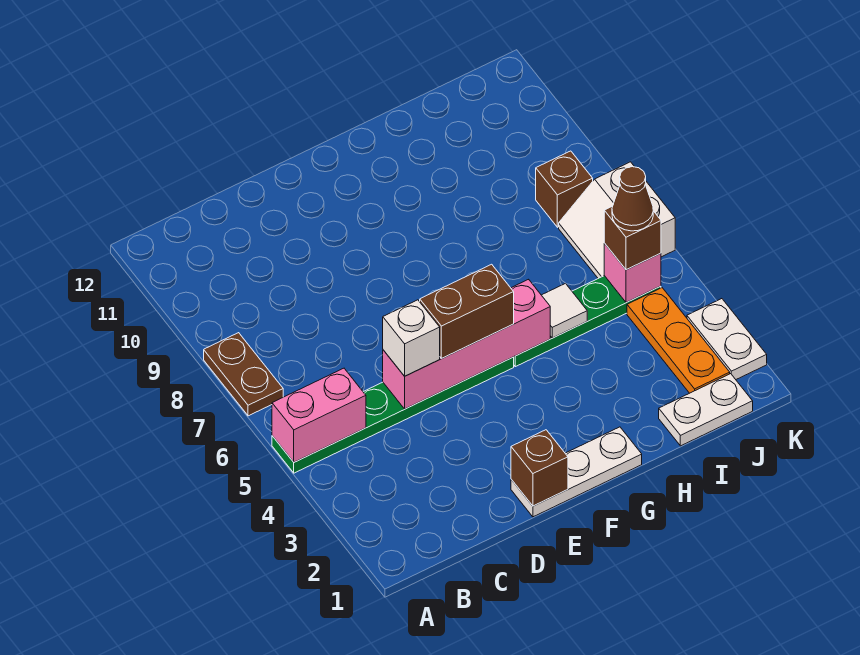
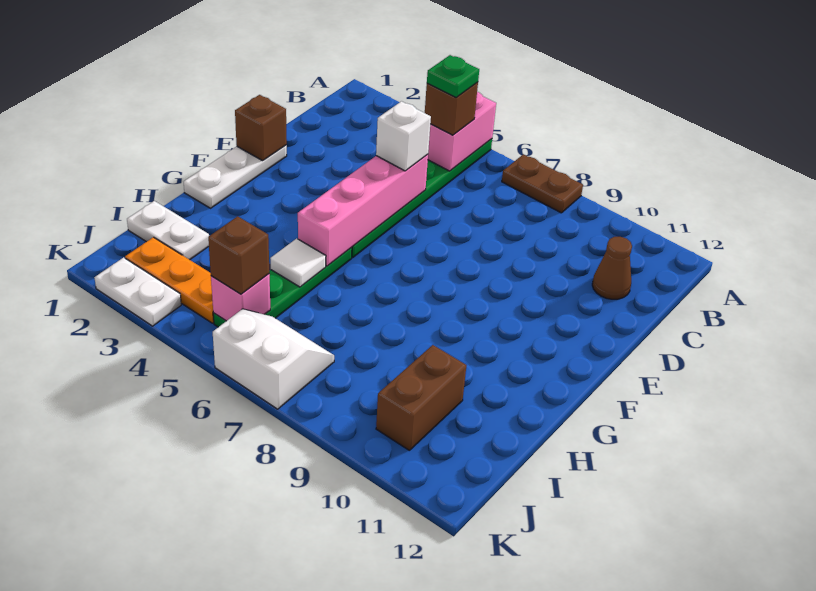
none -> green plate B5 level 4
brown brick E5:F5 level 3 -> brown brick I10:J10 level 1
white plate I1:J1 level 1 -> white plate I1:I2 level 1
brown cone J5 level 4 -> brown cone C11 level 1
brown brick J8 level 1 -> brown brick B5 level 3

